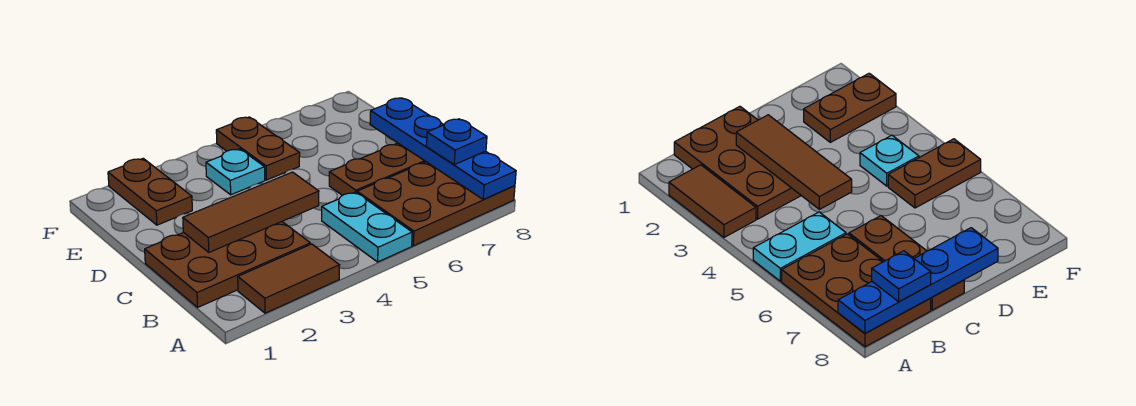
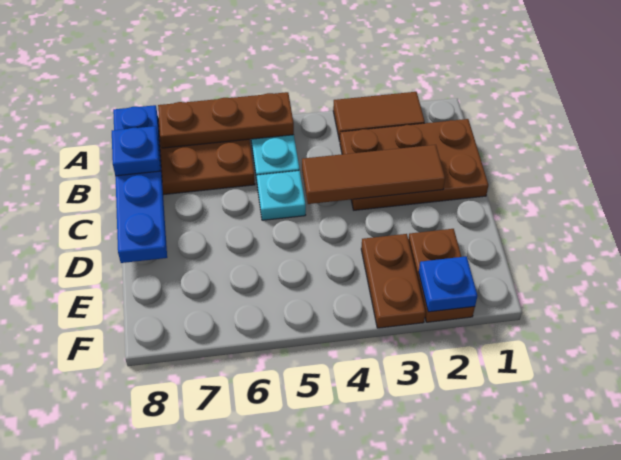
brown plate C6:C8 level 1 -> brown plate A5:A7 level 2
cyan plate E4 level 1 -> cyan plate C5 level 1
brown plate E5:F5 level 1 -> brown plate E3:F3 level 1
none -> blue plate F2 level 2

